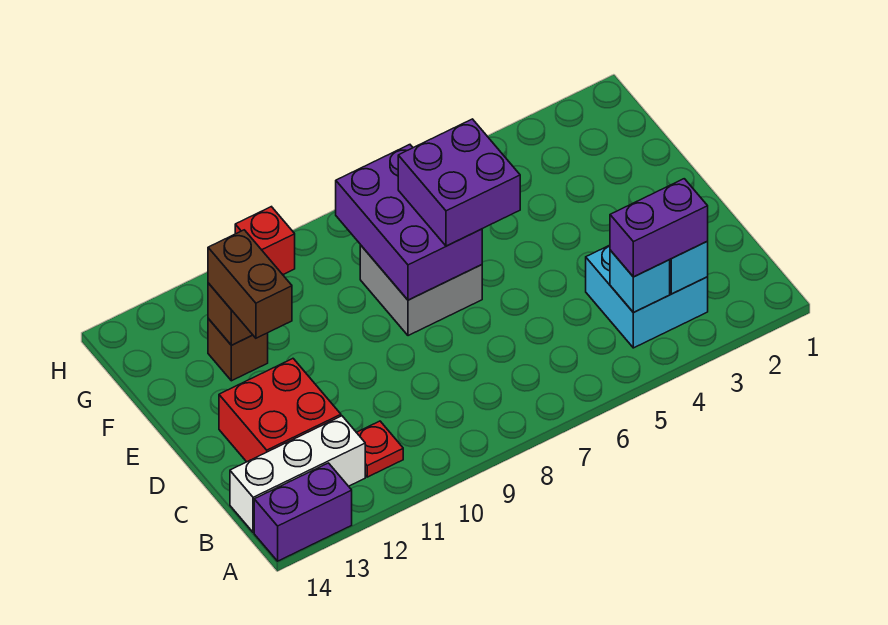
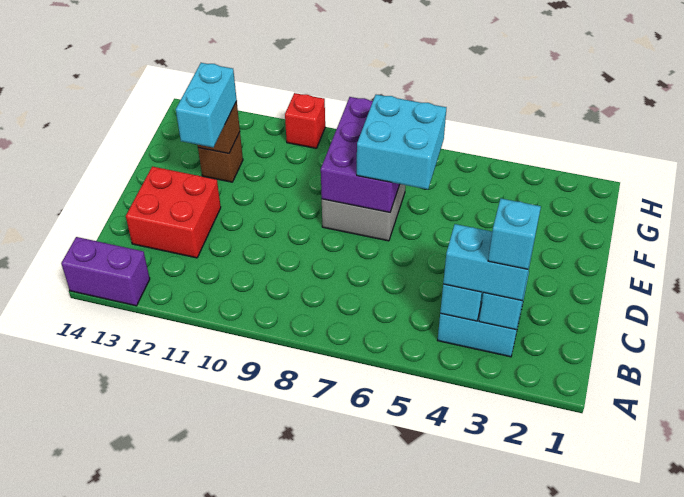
purple brick B3:B4 level 3 -> cyan brick B3:B4 level 3
none -> cyan brick B3 level 4
red plate B11 level 1 -> none
white brick B12:B14 level 1 -> none
purple brick E6:F7 level 3 -> cyan brick E6:F7 level 3
brown brick E12:F12 level 3 -> cyan brick E12:F12 level 3

